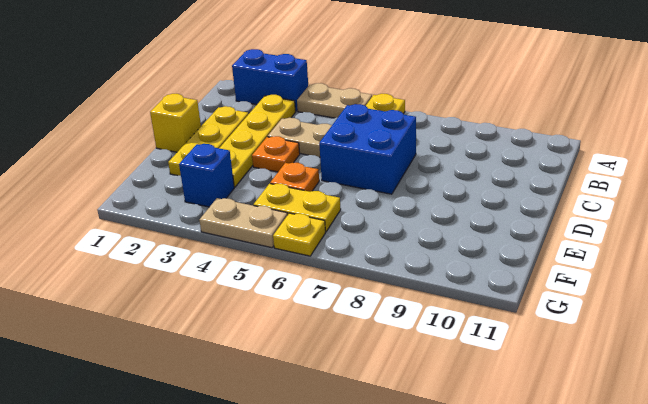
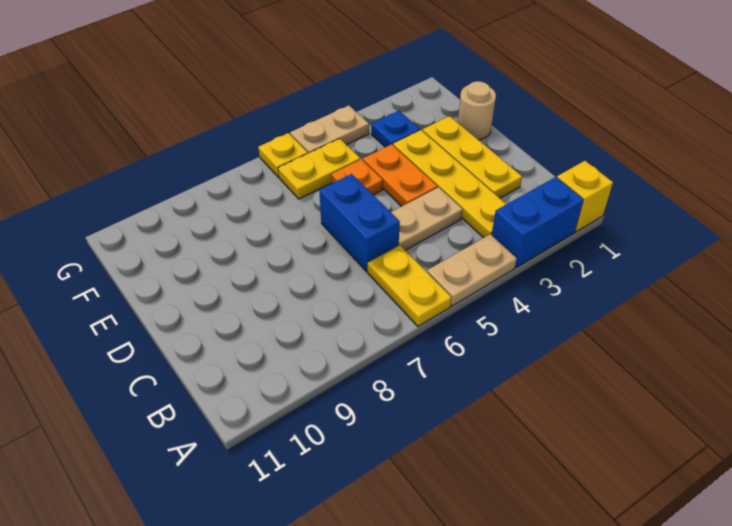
blue brick C6:D7 level 1 -> blue brick C6:D6 level 1
yellow brick D1 level 1 -> yellow brick A1 level 1
orange plate D4 level 1 -> orange plate D4:E4 level 1
none -> tan round brick E1 level 1
blue brick F3 level 1 -> blue plate F3 level 1

